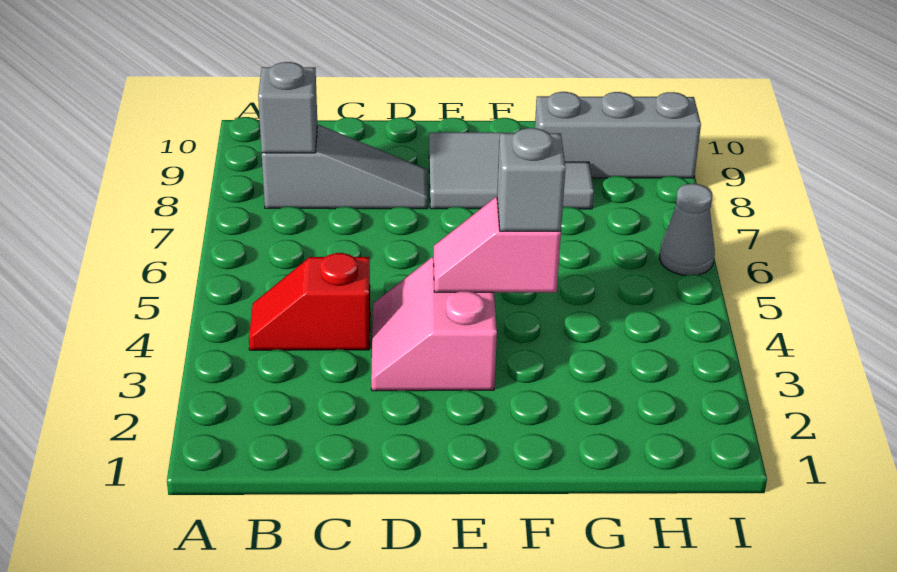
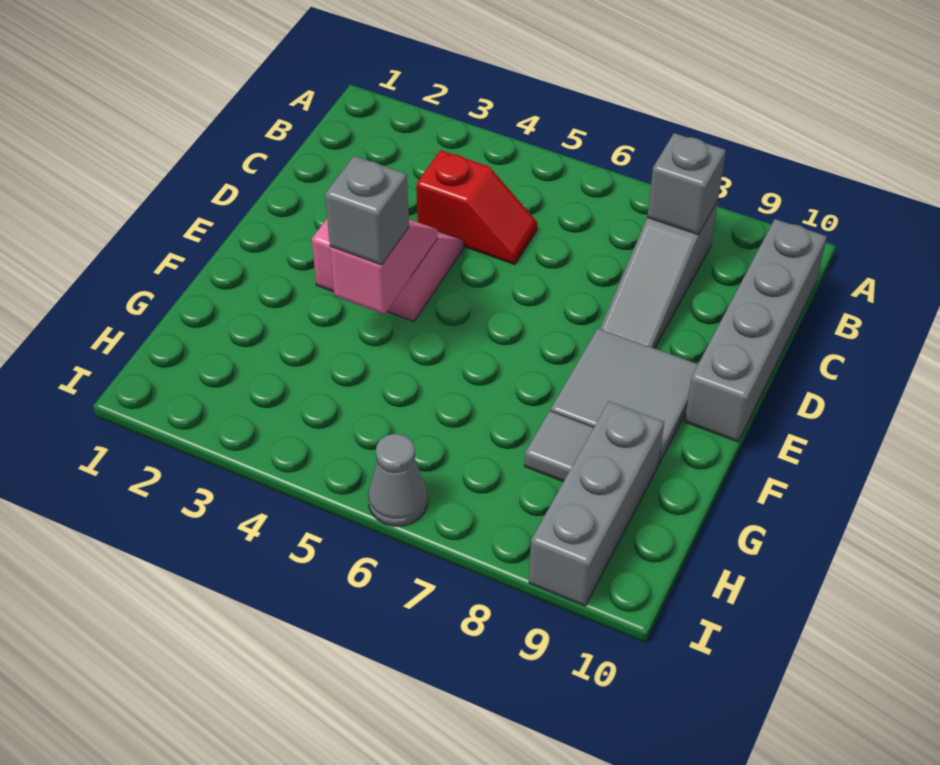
red slope B4:C4 level 1 top C -> red slope C4:C5 level 1 top 4
none -> grey brick B10:E10 level 1

